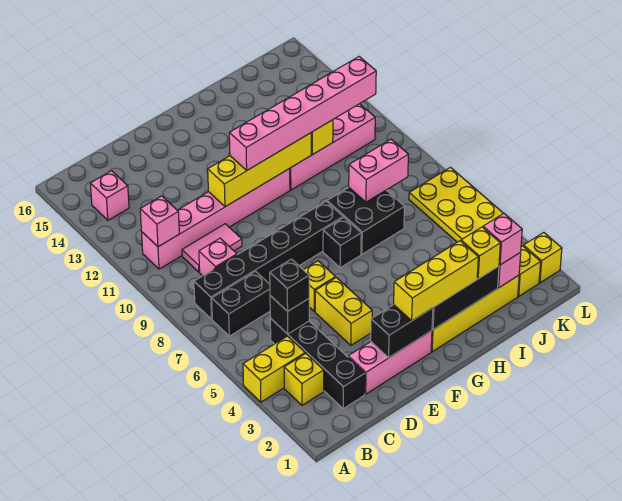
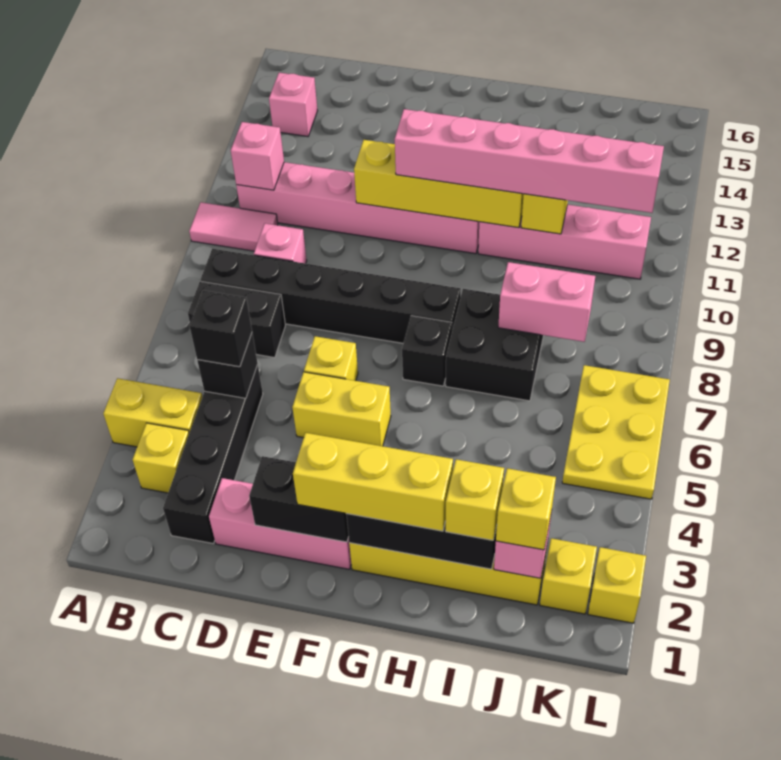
pink tile C10:D10 level 1 -> pink tile A10:B10 level 1
yellow brick E4:E5 level 1 -> yellow brick E5:F5 level 1
pink brick J2 level 3 -> yellow brick J2 level 3

